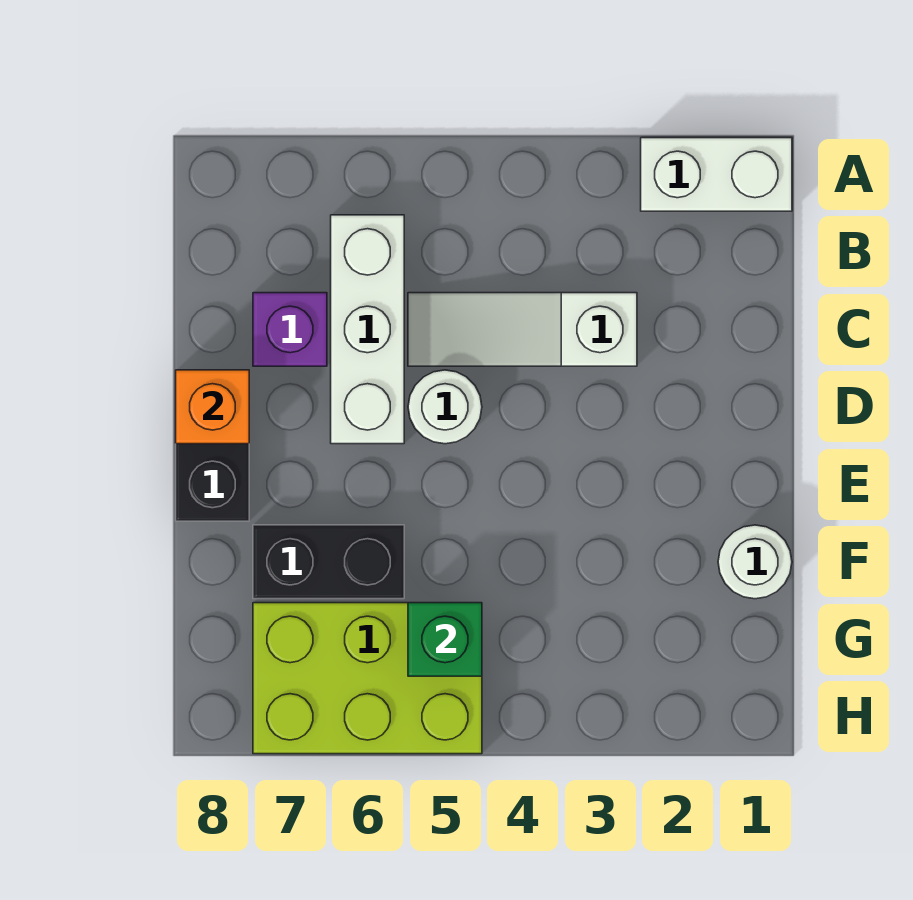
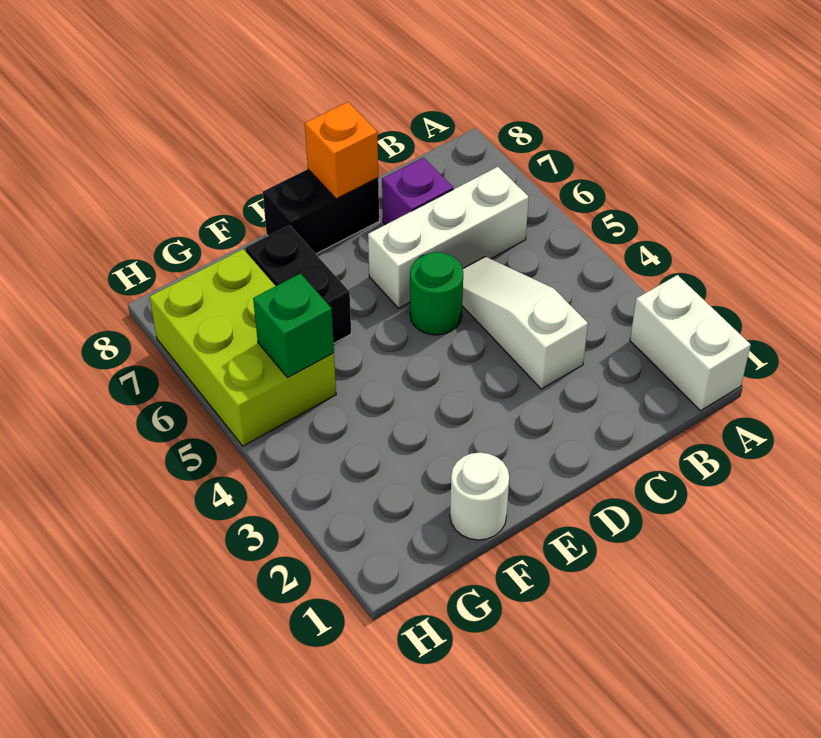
white round brick D5 level 1 -> green round brick D5 level 1

